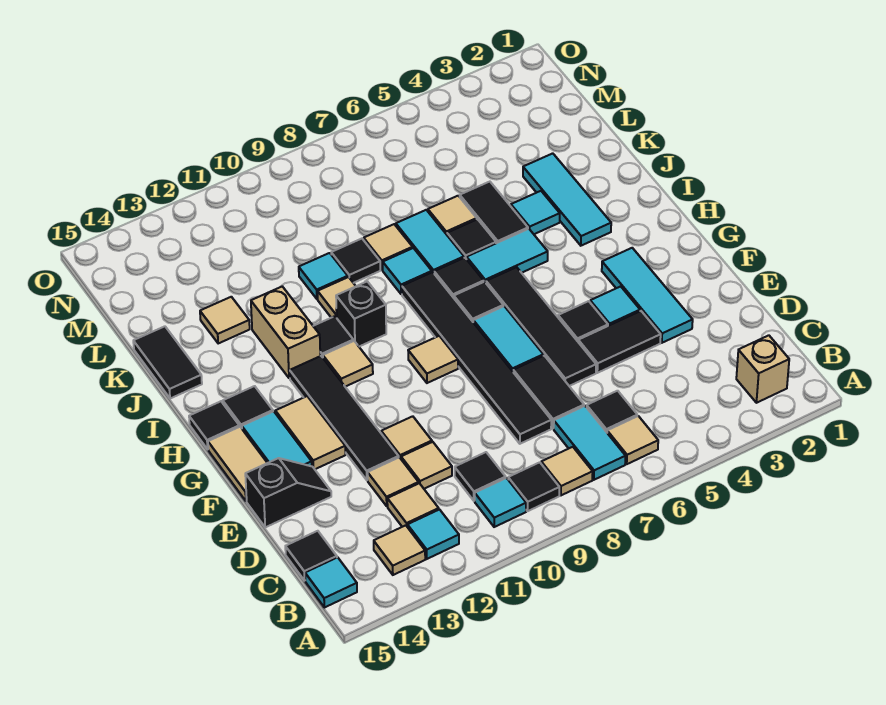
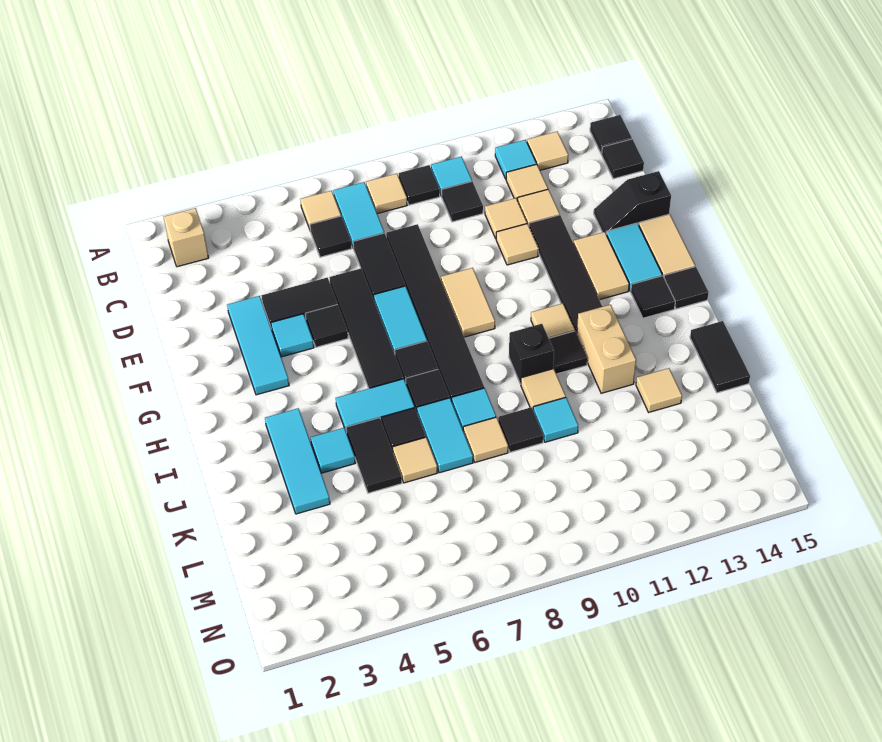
cyan tile B15 level 1 -> black tile B15 level 1
tan tile G9 level 1 -> tan tile F9:G9 level 1

